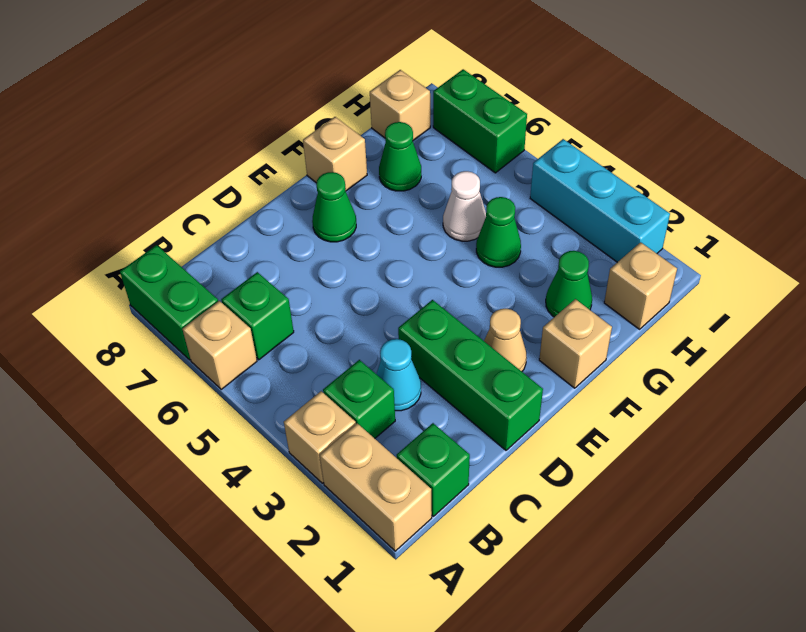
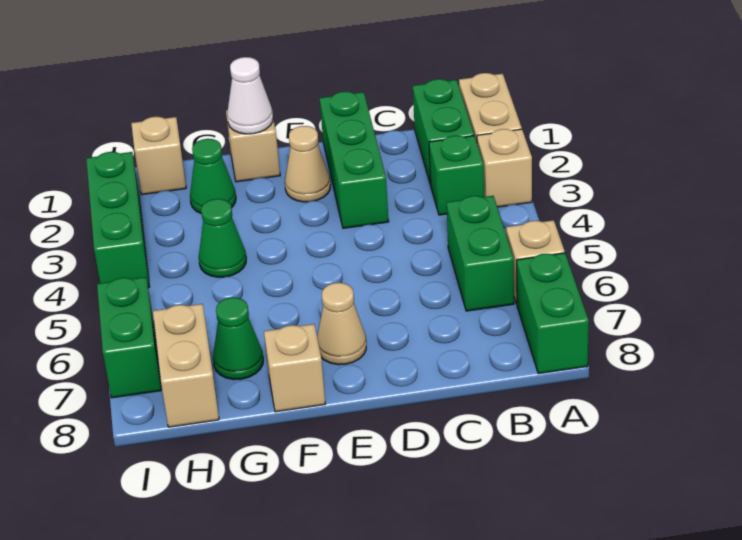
green brick B1 level 1 -> green brick B1:B2 level 1
green brick B6 level 1 -> green brick B5:B6 level 1
cyan cone C3 level 1 -> none
green cone E7 level 1 -> tan cone E7 level 1
white cone G5 level 1 -> white cone F1 level 2
tan brick H8 level 1 -> tan brick H7:H8 level 1
cyan brick I2:I4 level 1 -> green brick I2:I4 level 1

